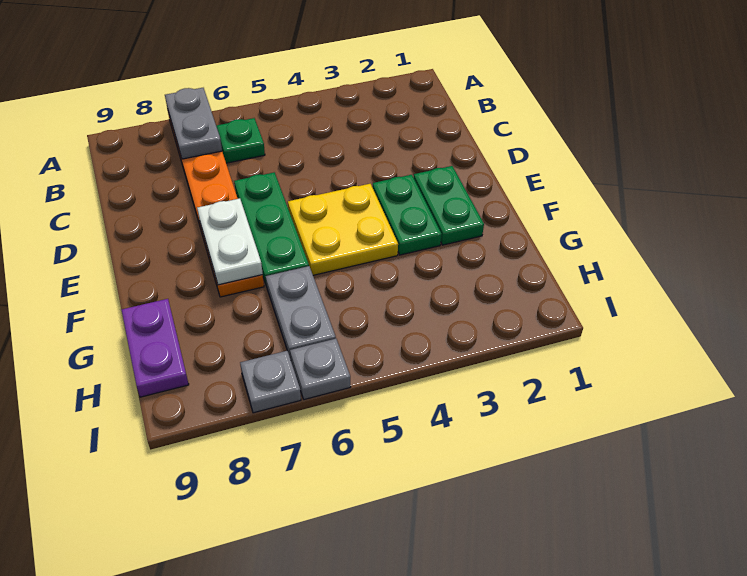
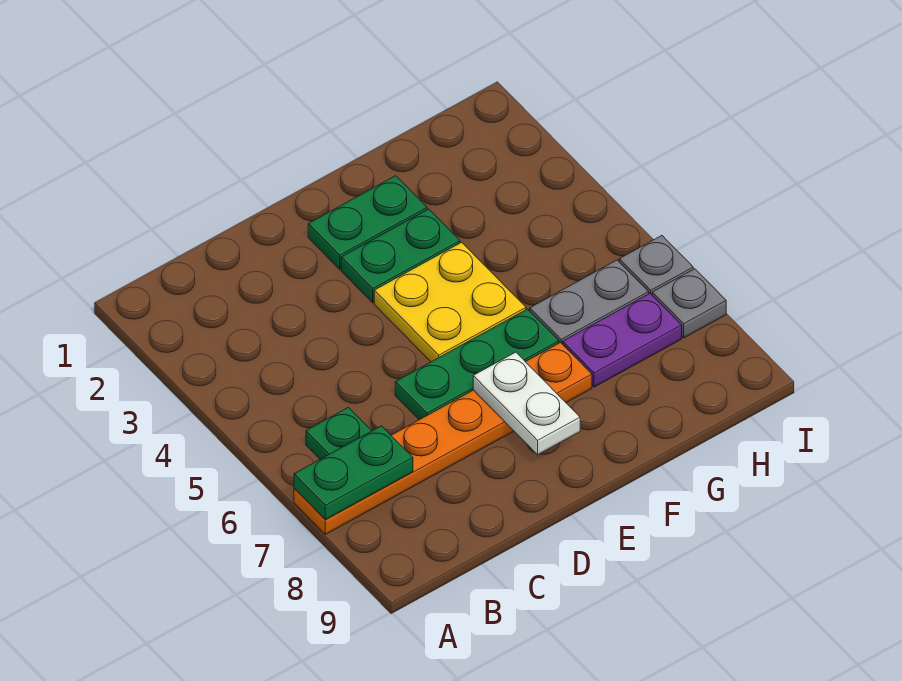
grey plate A7:B7 level 2 -> green plate A7:B7 level 2
white plate E7:F7 level 2 -> white plate E7:E8 level 2
purple plate G9:H9 level 1 -> purple plate G7:H7 level 1

